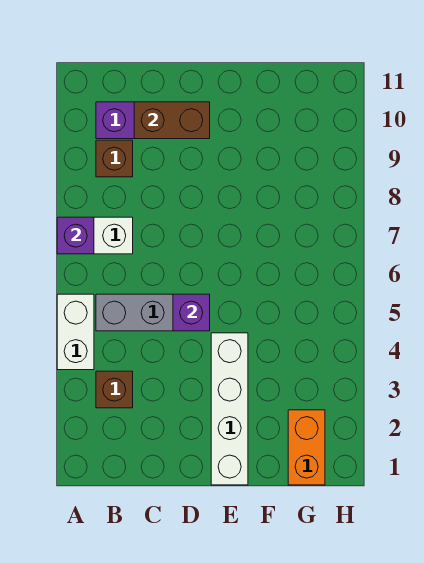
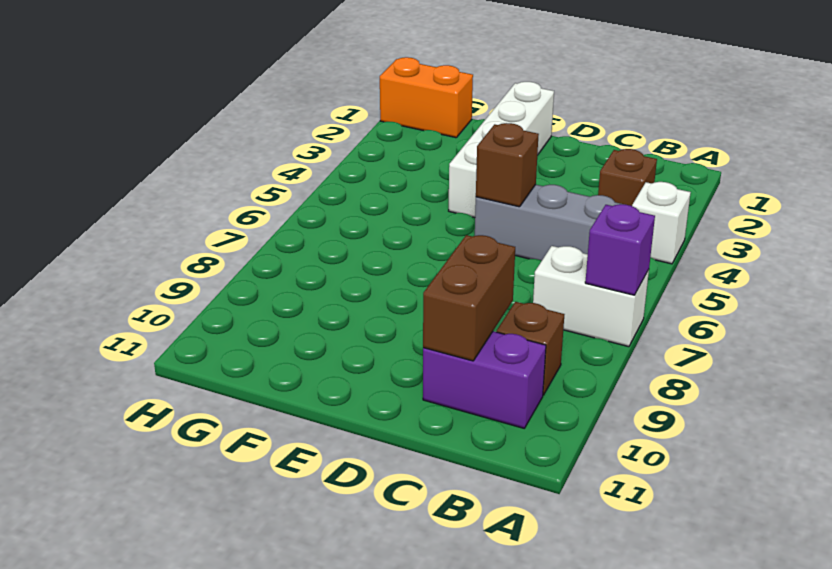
white brick A4:A5 level 1 -> white brick A4 level 1
brown brick C10:D10 level 2 -> brown brick C9:C10 level 2
purple brick D5 level 2 -> brown brick D5 level 2
orange brick G1:G2 level 1 -> orange brick G1:H1 level 1

